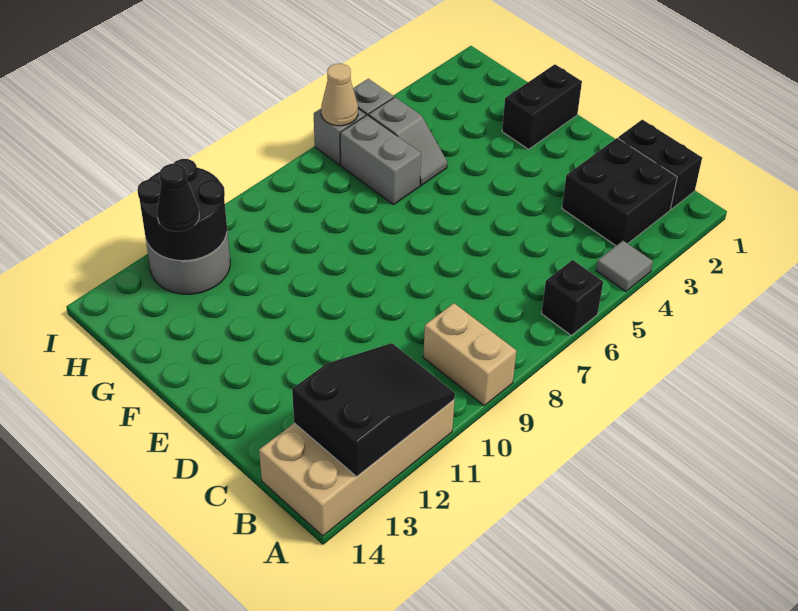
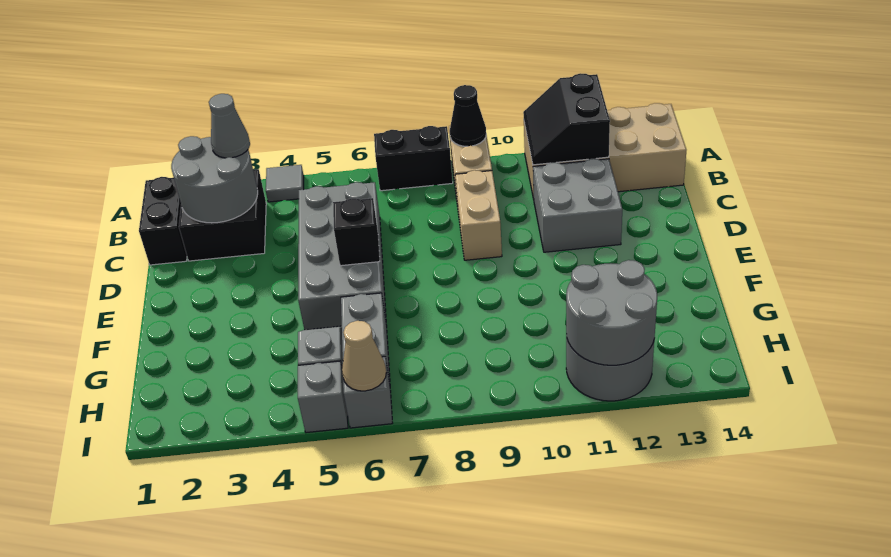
black brick A6 level 1 -> black brick E6 level 2
black slope A11:B13 level 2 top 13 -> black slope A11:B12 level 2 top 12
none -> grey round brick B2:C3 level 2
none -> grey cone B3 level 3
none -> grey brick C5:F6 level 1
none -> tan brick C9:D9 level 1
none -> grey brick C11:D12 level 1
black brick F1:F2 level 1 -> black brick A7:A8 level 1
black round brick H11:I12 level 2 -> grey round brick H11:I12 level 2
black cone H12 level 3 -> black cone A9 level 2

